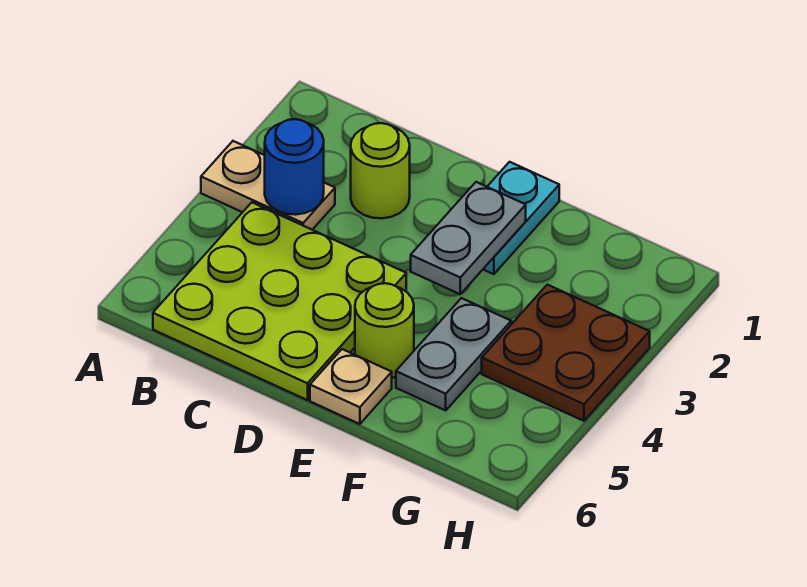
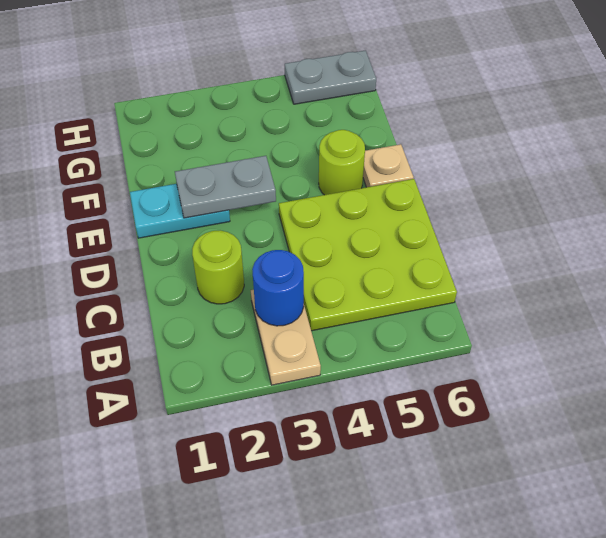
grey plate F4:F5 level 1 -> grey plate H5:H6 level 1
brown plate G3:H4 level 1 -> none

